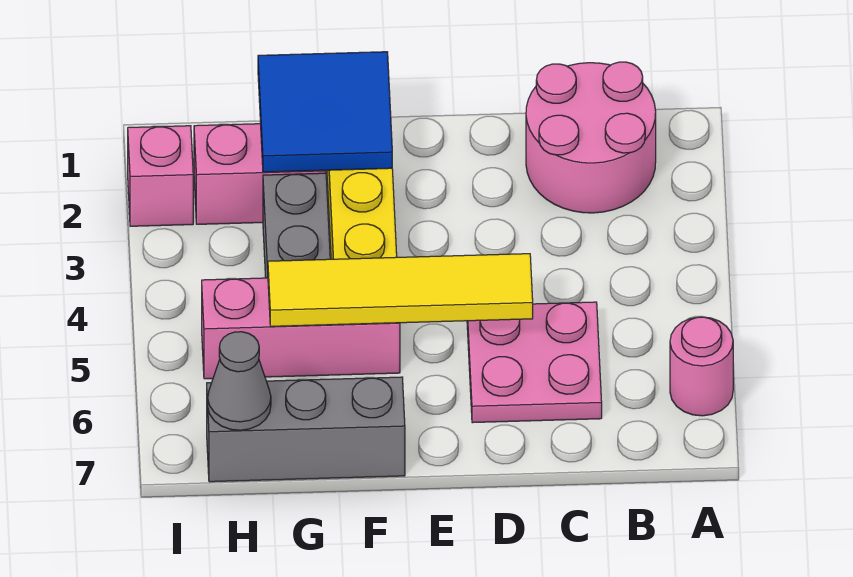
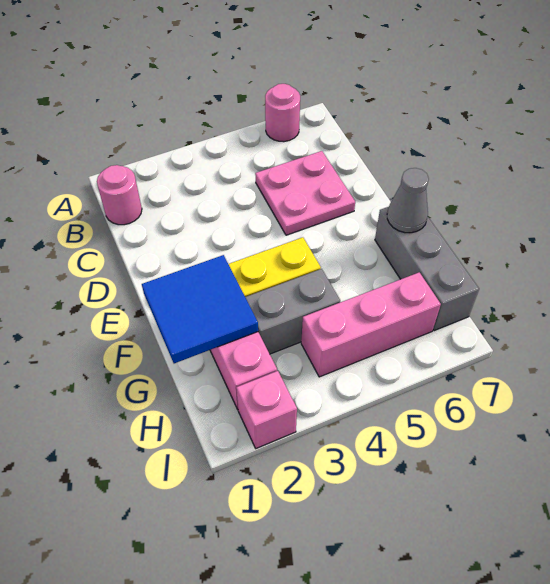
pink round brick B1:C2 level 1 -> pink round brick B1 level 1
yellow tile D5:G5 level 2 -> none
pink brick F5:H5 level 1 -> pink brick H4:H6 level 1
grey cone H7 level 2 -> grey cone F7 level 2

